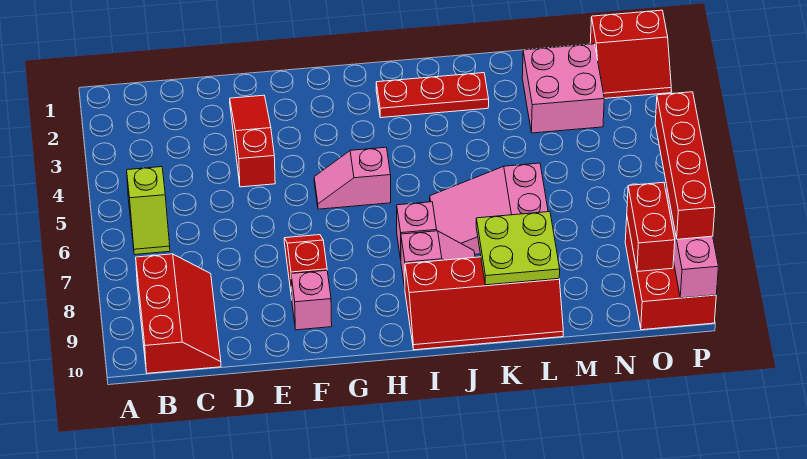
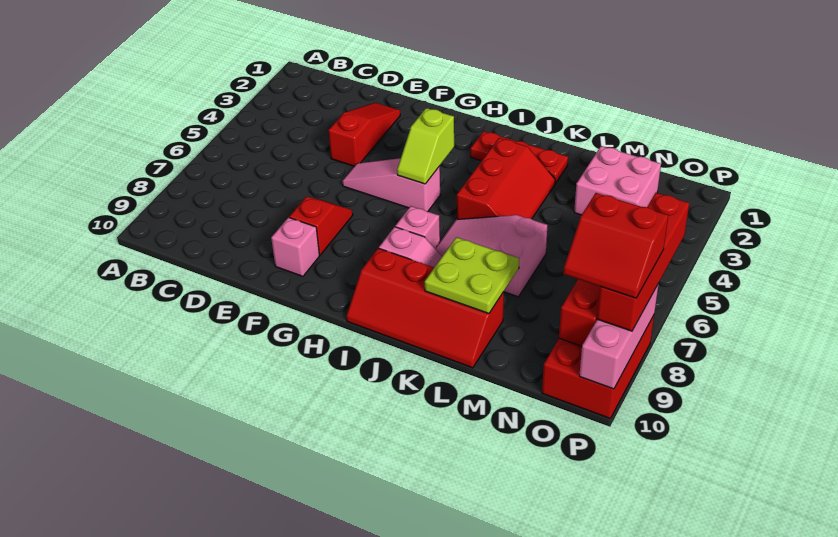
lime slope B5:B6 level 1 top 5 -> lime slope H4:H5 level 2 top 4
red slope B8:C10 level 1 top B -> red slope J3:K5 level 1 top J
pink slope G5:H5 level 1 top H -> pink slope F5:H5 level 1 top H
red slope O1:P2 level 1 top 1 -> red slope O8:P9 level 4 top 8

